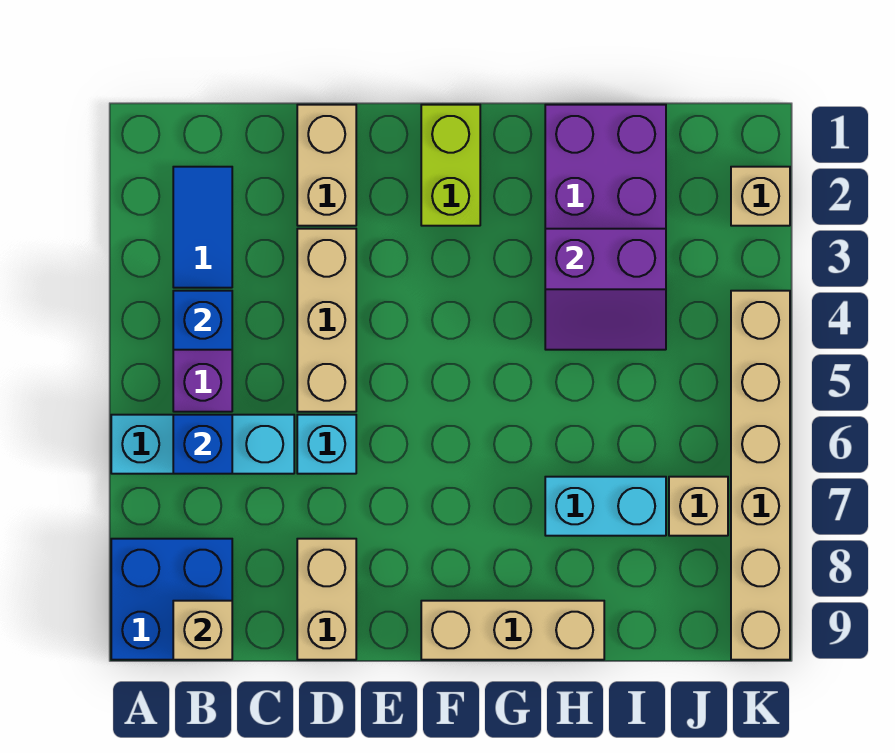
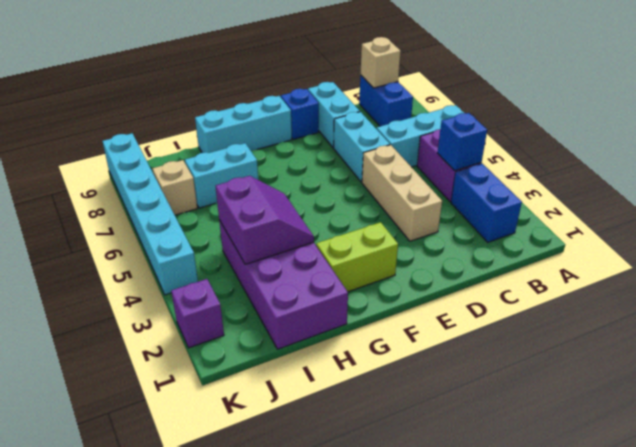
blue brick A8:B9 level 1 -> blue brick B8:B9 level 1
blue tile B2:B3 level 1 -> blue brick B2:B3 level 1
blue brick B6 level 2 -> blue brick E9 level 1
tan brick D1:D2 level 1 -> none
cyan brick D6 level 1 -> cyan brick D6:D7 level 1
tan brick D8:D9 level 1 -> cyan brick D8:D9 level 1
lime brick F1:F2 level 1 -> lime brick F2:G2 level 1
tan brick F9:H9 level 1 -> cyan brick F9:H9 level 1
purple slope H3:I4 level 2 top 3 -> purple slope H3:I4 level 2 top I
tan brick K2 level 1 -> purple brick K2 level 1
tan brick K4:K9 level 1 -> cyan brick K4:K9 level 1

